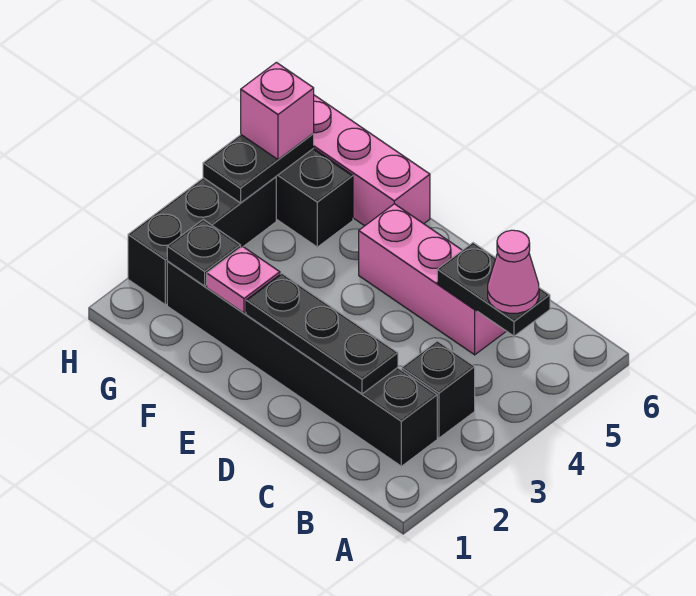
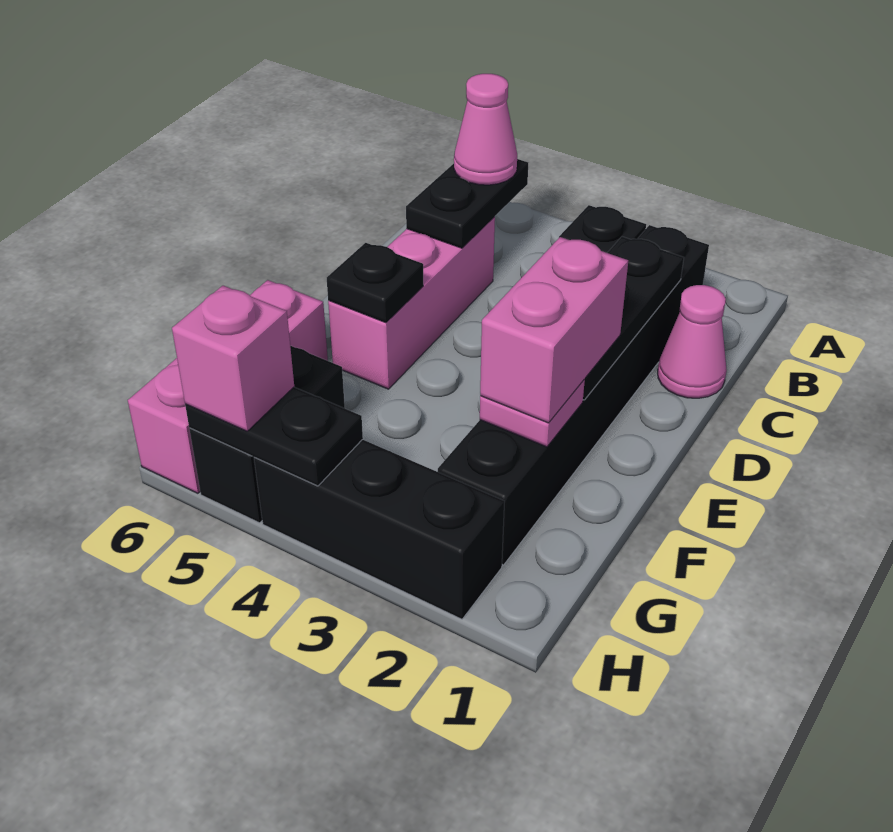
none -> pink cone C1 level 1
none -> pink brick E2:F2 level 3
black plate G2 level 2 -> black plate E5 level 2

